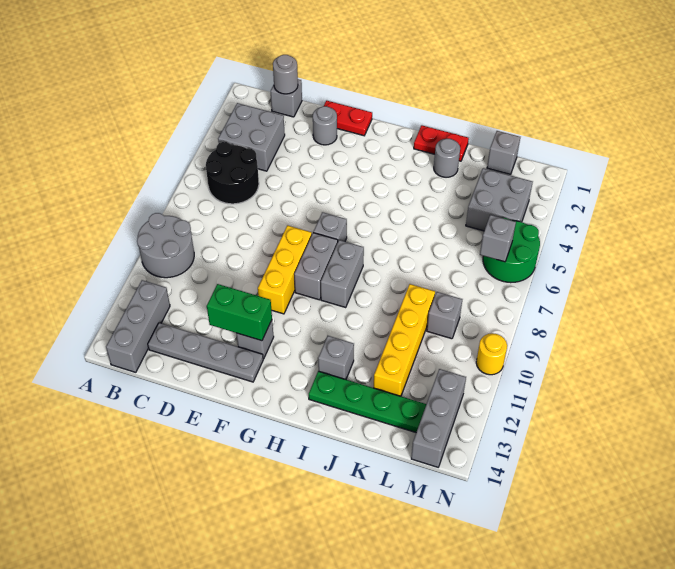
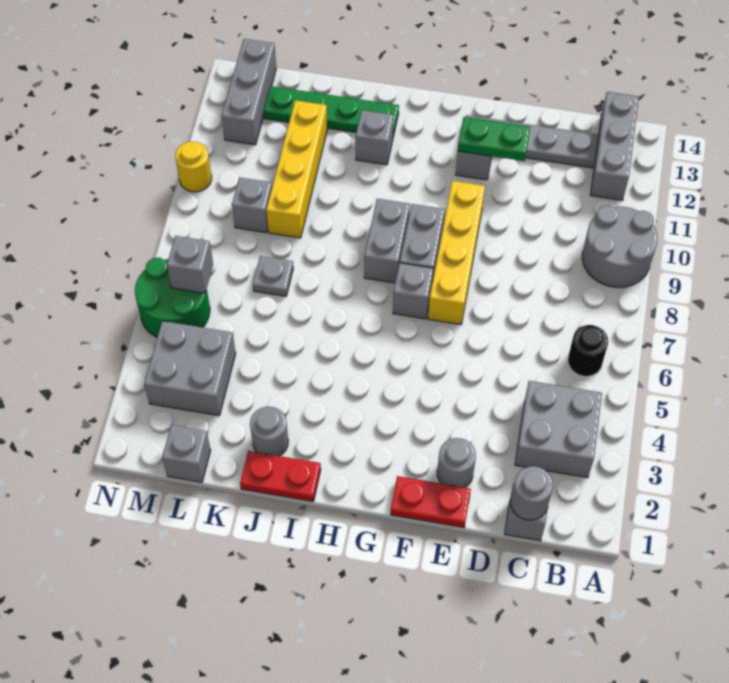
black round brick B5:C6 level 1 -> black round brick B6 level 1
green brick E12:F12 level 2 -> green plate E12:F12 level 2
yellow brick F8:F10 level 1 -> yellow brick F7:F10 level 1
none -> grey plate K7 level 1

